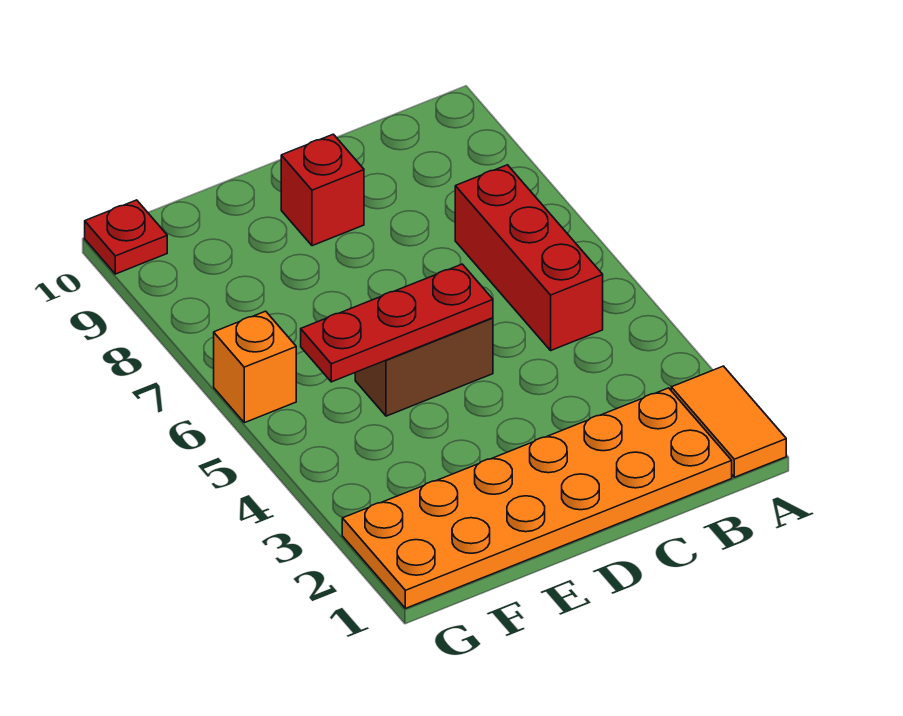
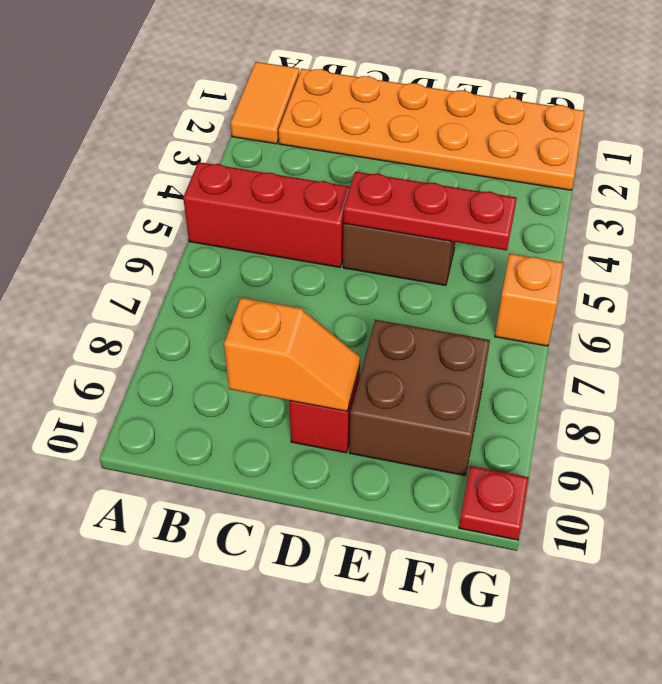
red brick B5:B7 level 1 -> red brick A5:C5 level 1
none -> orange slope C9:D9 level 2 top C
none -> brown brick E8:F9 level 1

